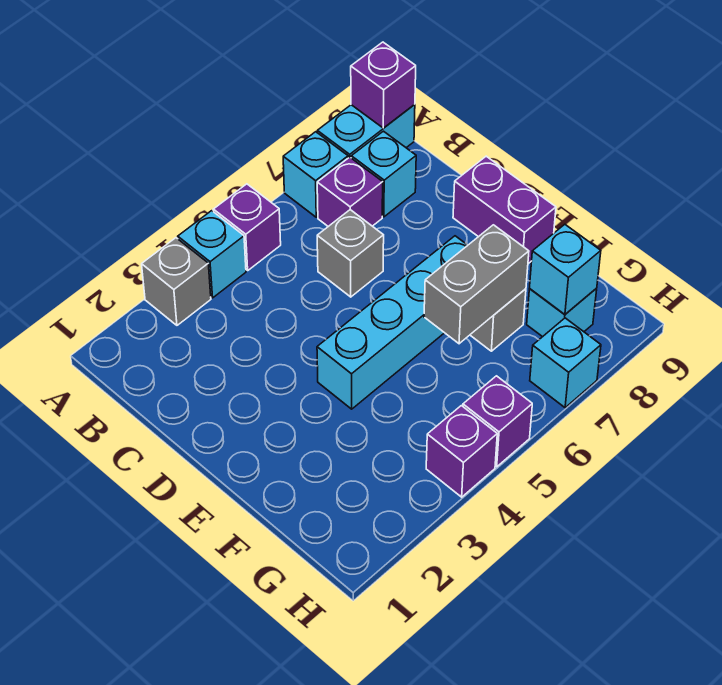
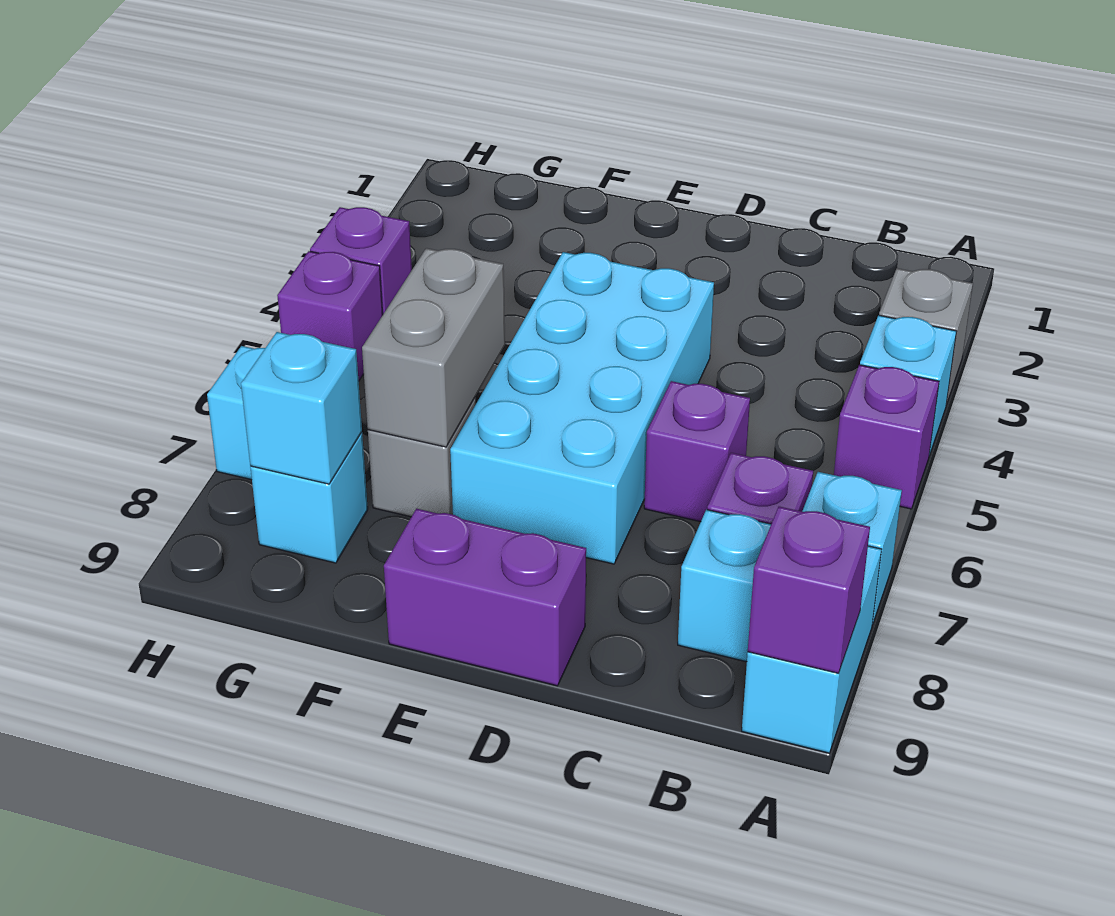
grey brick C6 level 1 -> purple brick C6 level 1
cyan brick E4:E7 level 1 -> cyan brick D4:E7 level 1

